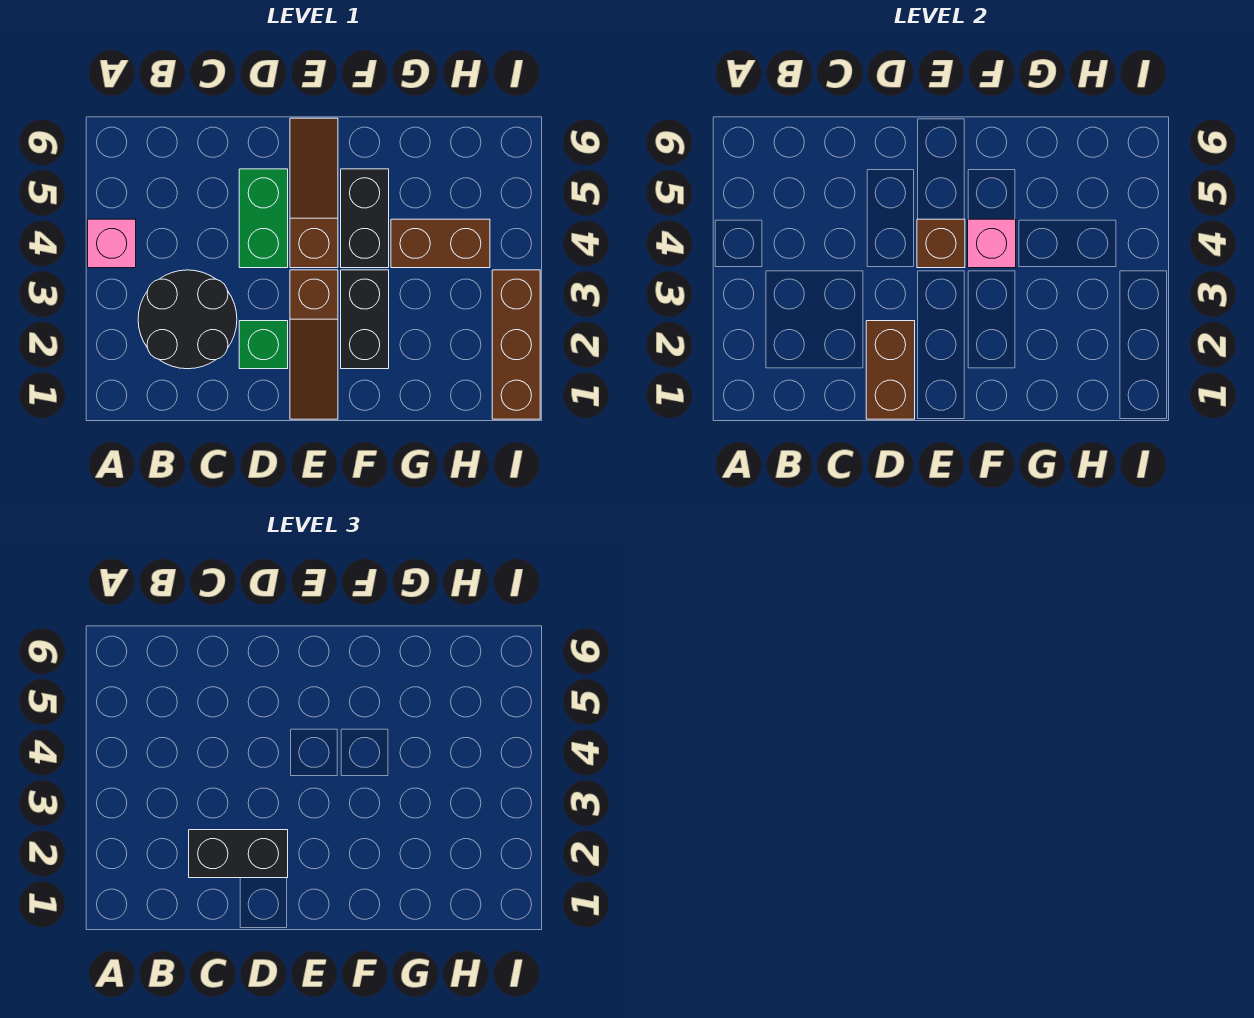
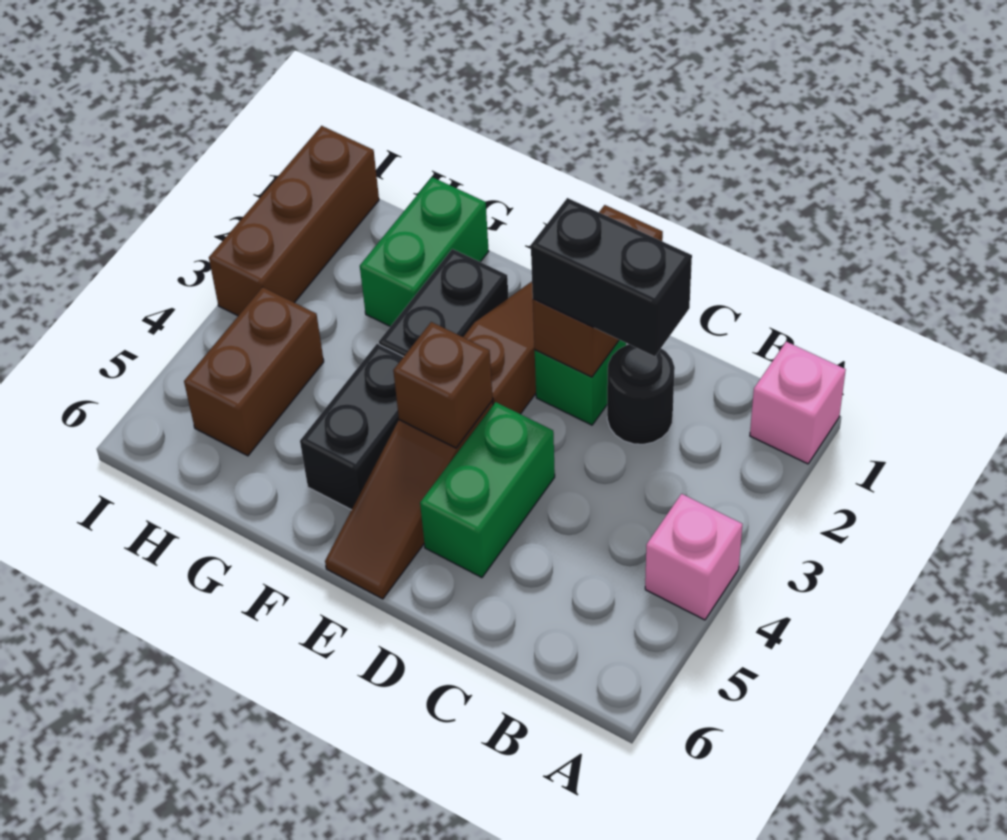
black round brick B2:C3 level 1 -> black round brick C2 level 1
pink brick F4 level 2 -> pink brick A1 level 1
none -> green brick G1:G2 level 1
brown brick G4:H4 level 1 -> brown brick H4:H5 level 1

